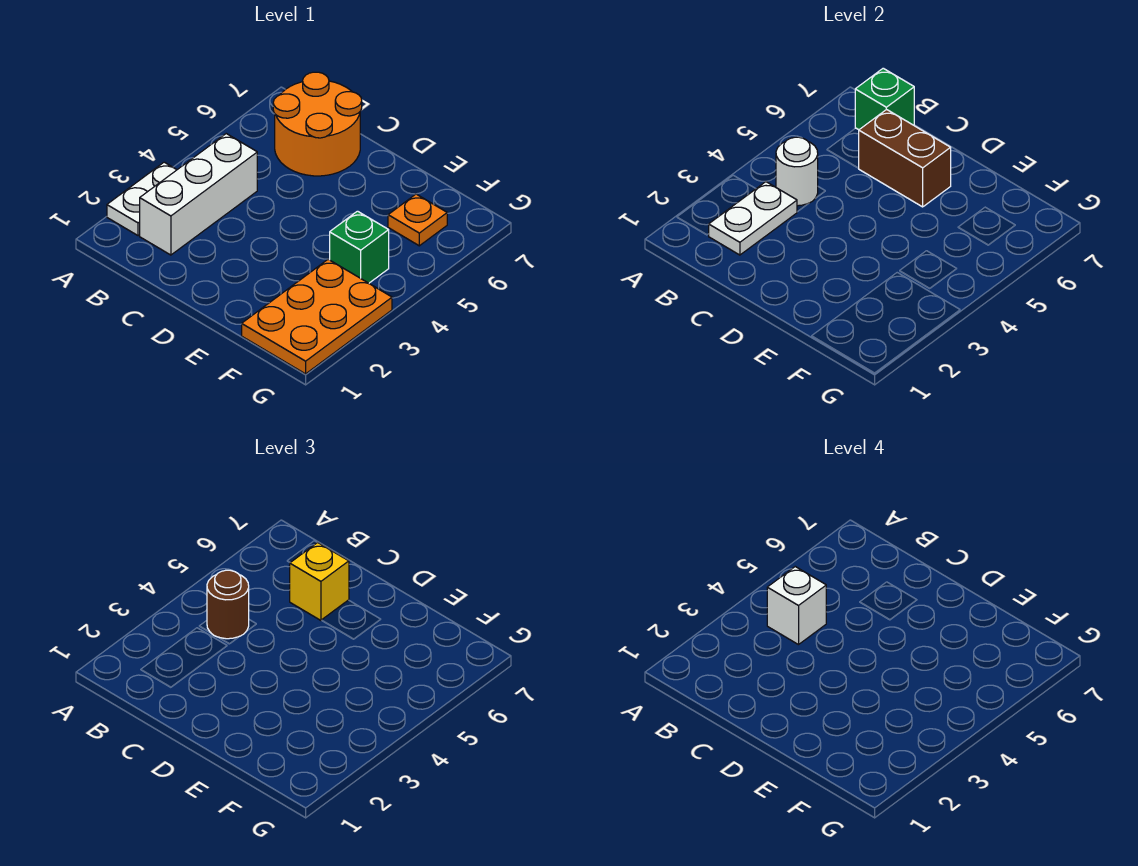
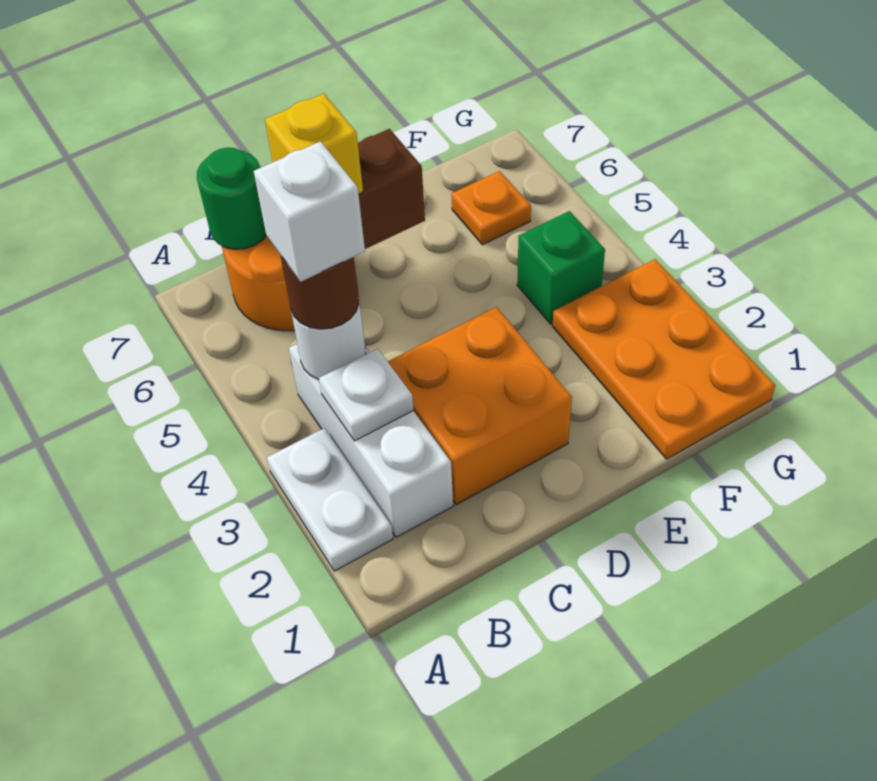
white plate B2:B3 level 2 -> white plate B3 level 2
green brick B7 level 2 -> green round brick B7 level 2
none -> orange brick C2:D3 level 1

